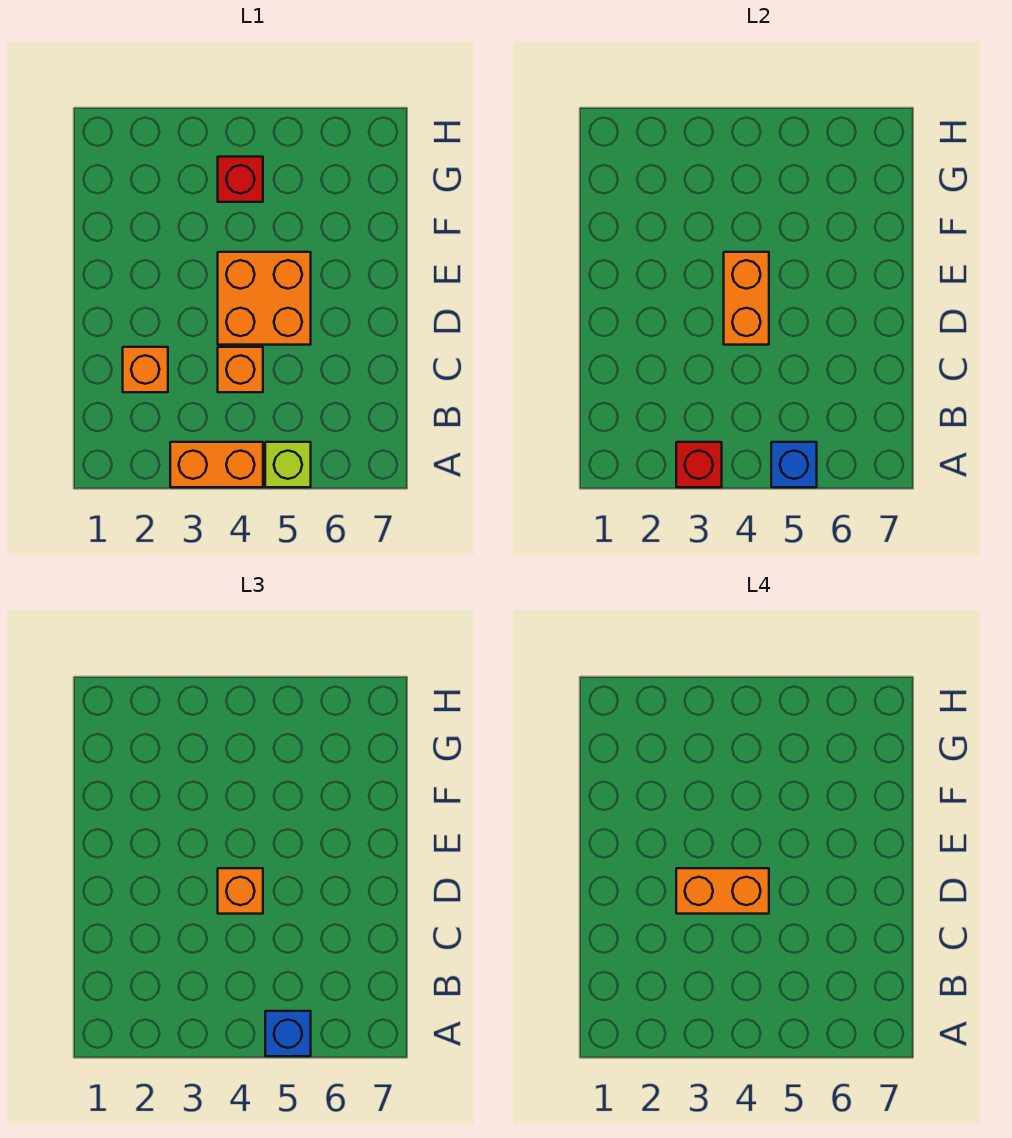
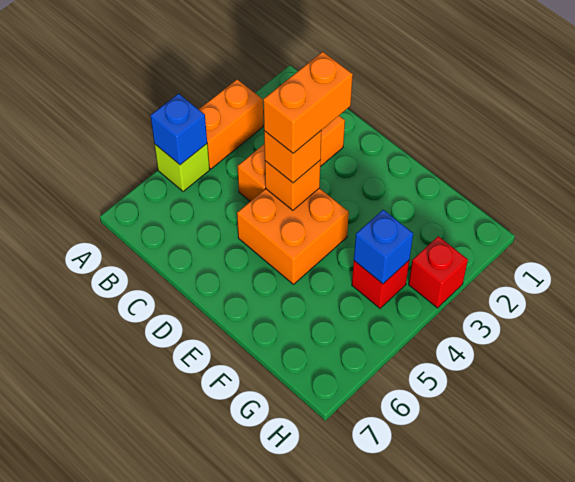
red brick A3 level 2 -> red brick H3 level 1
blue brick A5 level 3 -> blue brick G4 level 2
orange brick D4:E4 level 2 -> orange brick D4 level 2

